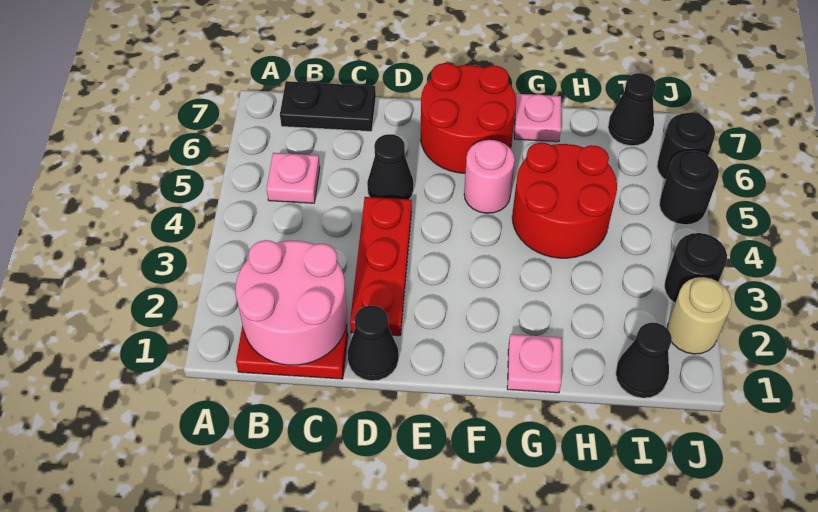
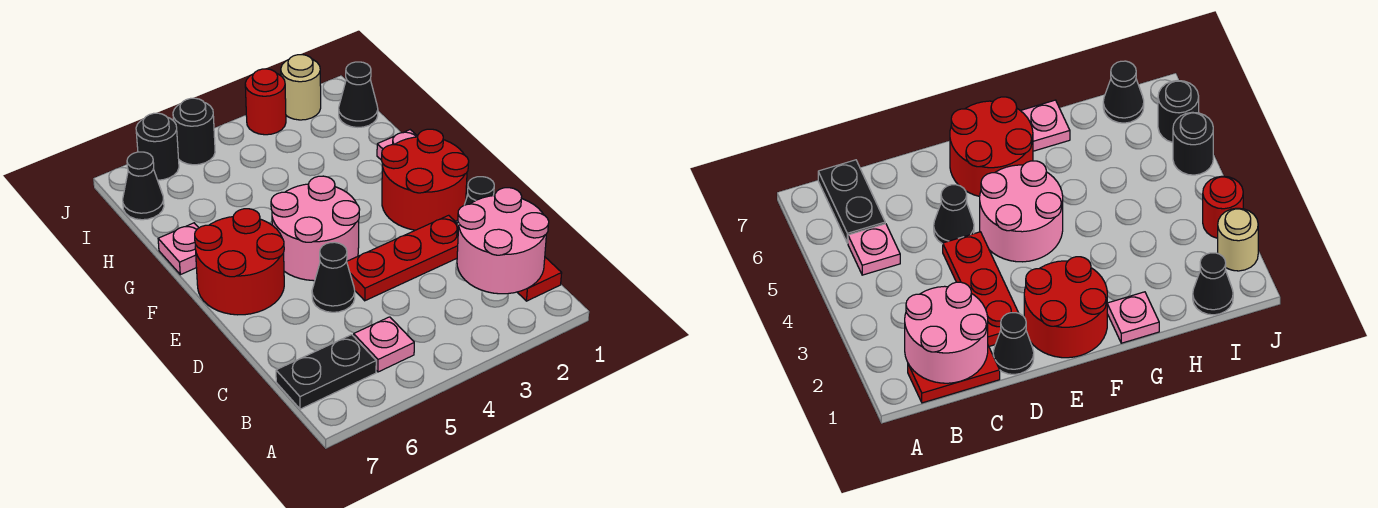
black plate B7:C7 level 1 -> black plate B6:B7 level 1
pink round brick F5 level 1 -> pink round brick E4:F5 level 1
red round brick G4:H5 level 1 -> red round brick E1:F2 level 1
black round brick J3 level 1 -> red round brick J3 level 1

